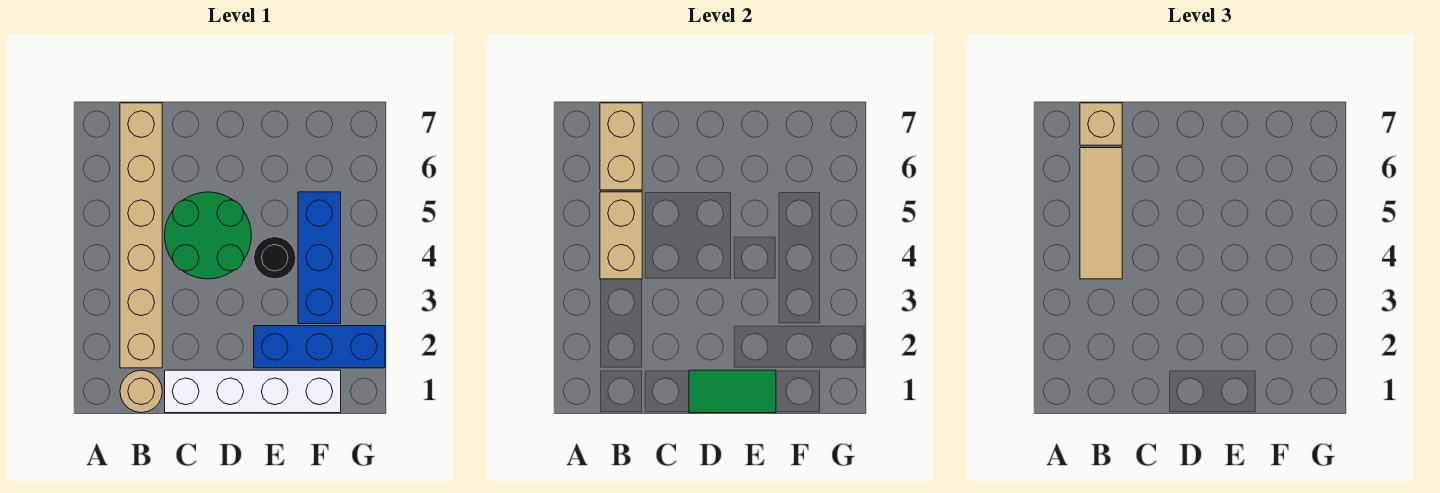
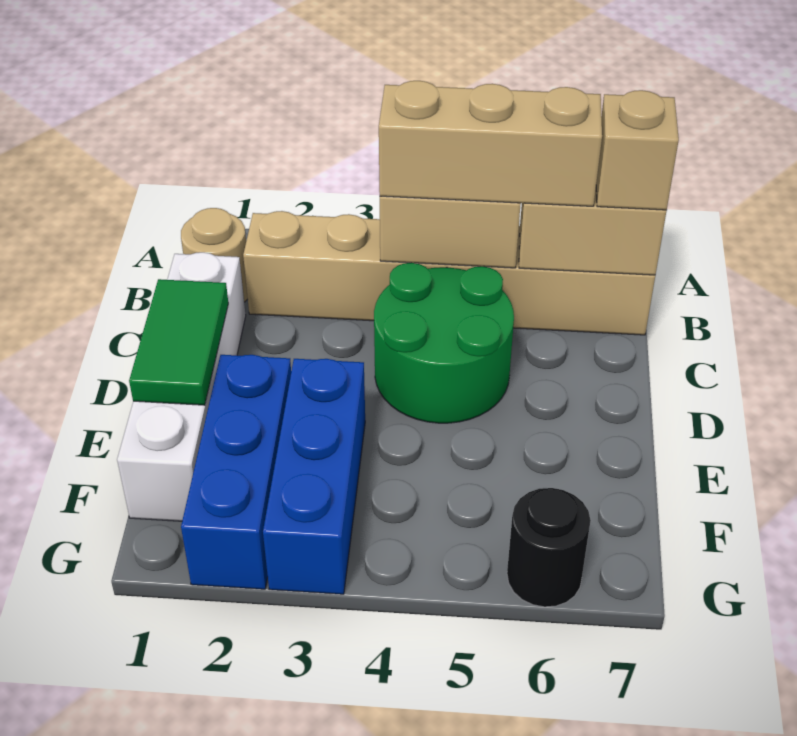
tan tile B4:B6 level 3 -> tan brick B4:B6 level 3
black round brick E4 level 1 -> black round brick G6 level 1
blue brick F3:F5 level 1 -> blue brick E3:G3 level 1

